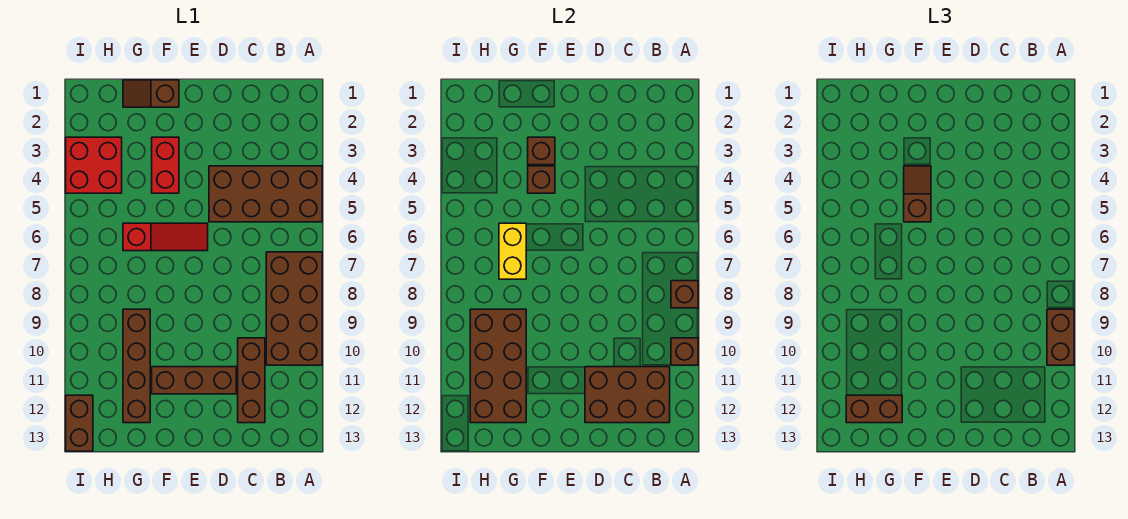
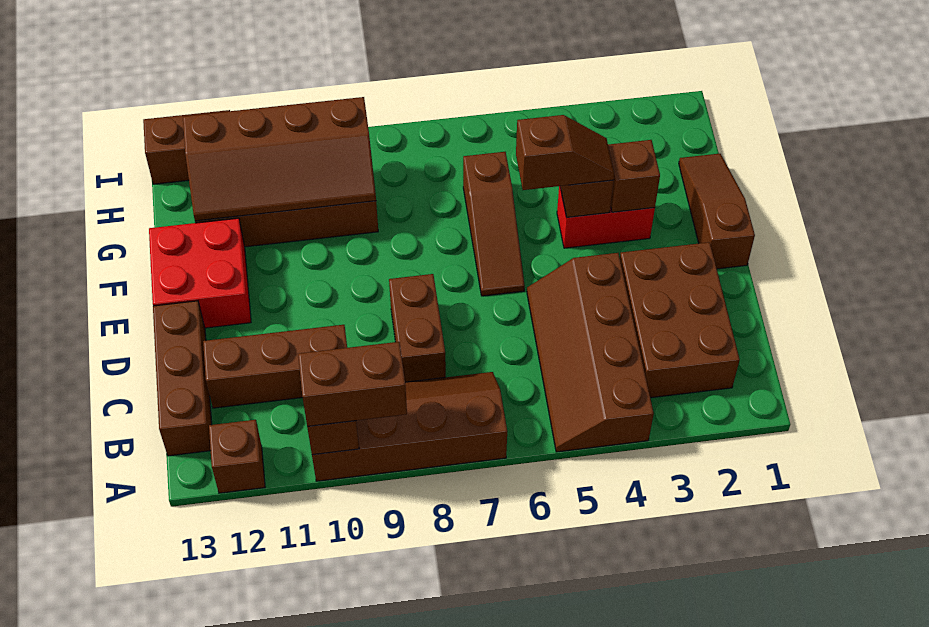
brown brick A4:D5 level 1 -> brown slope A4:D5 level 1 top 4
brown brick A7:B10 level 1 -> brown slope A7:B10 level 1 top A
brown brick A8 level 2 -> brown brick A12 level 1
brown brick B11:D12 level 2 -> brown brick B2:D3 level 1
brown brick D11:F11 level 1 -> brown brick B13:D13 level 1
red slope E6:G6 level 1 top G -> brown slope E6:G6 level 1 top G
brown slope F1:G1 level 1 top F -> brown slope E1:G1 level 1 top E
yellow brick G6:G7 level 2 -> none
brown brick G9:H12 level 2 -> brown slope G9:H12 level 2 top H
brown brick G12:H12 level 3 -> brown brick C8:D8 level 1
red brick H3:I4 level 1 -> red brick E12:F13 level 1

